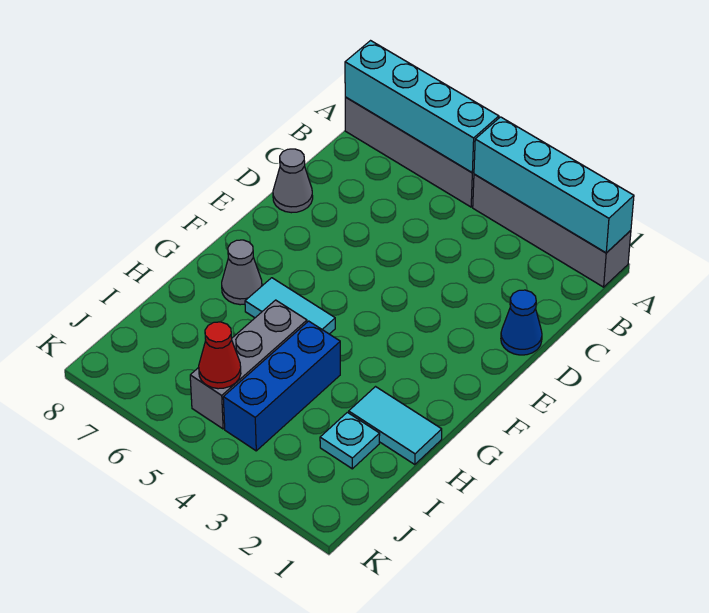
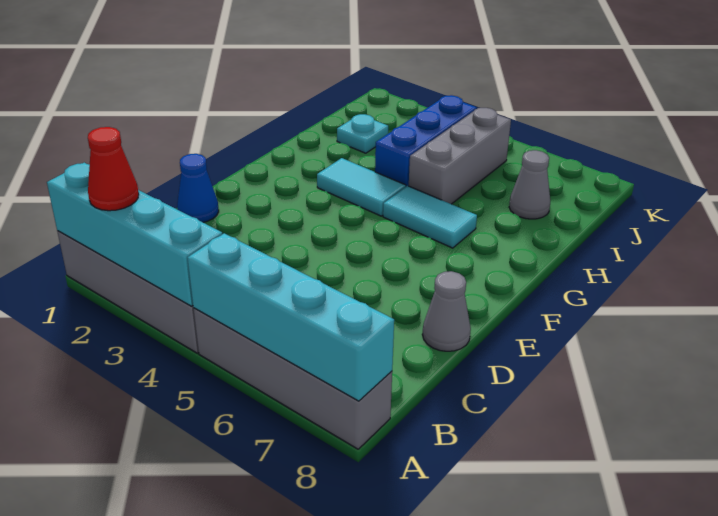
grey cone G7 level 1 -> grey cone I7 level 1
cyan tile H1:H2 level 1 -> cyan tile G3:G4 level 1
red cone J5 level 2 -> red cone A2 level 3

